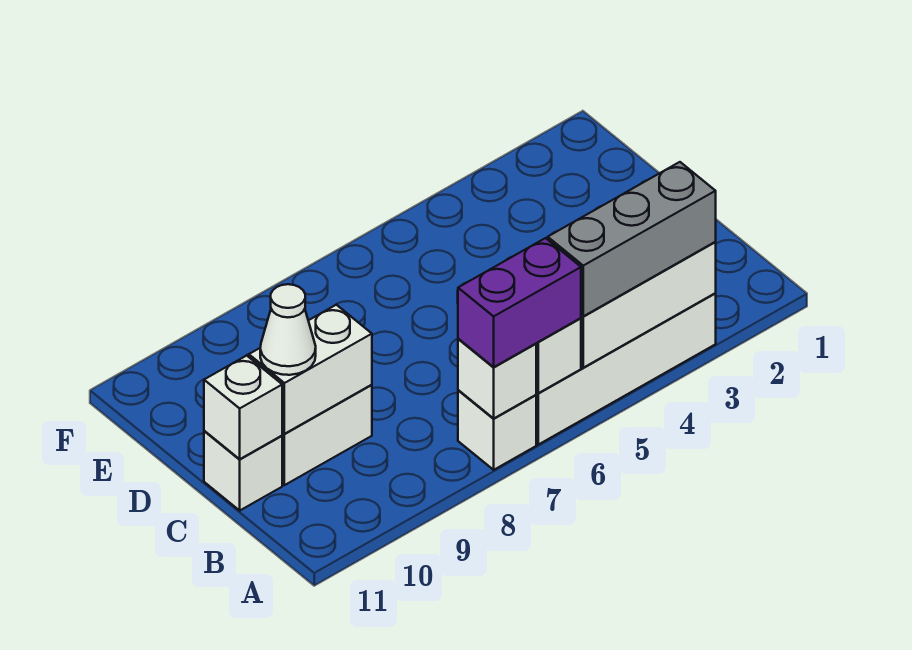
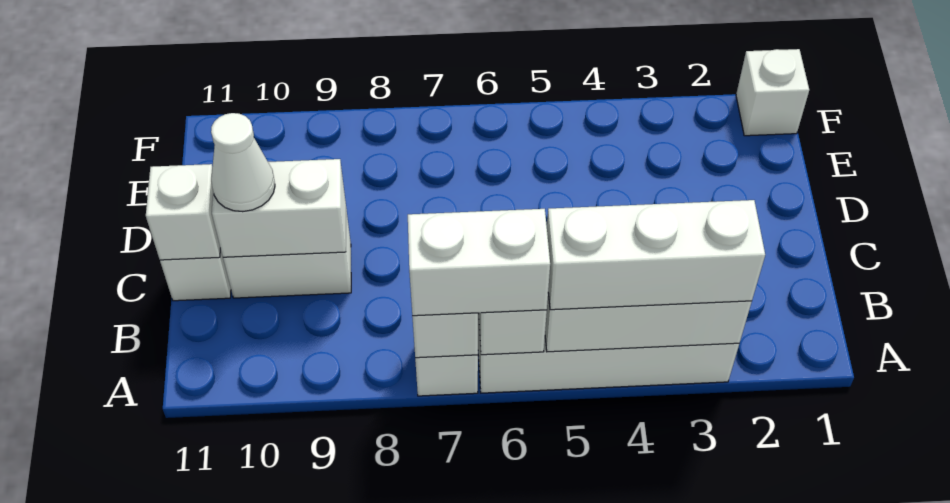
grey brick A3:A5 level 3 -> white brick A3:A5 level 3
purple brick A6:A7 level 3 -> white brick A6:A7 level 3
none -> white brick F1 level 1

